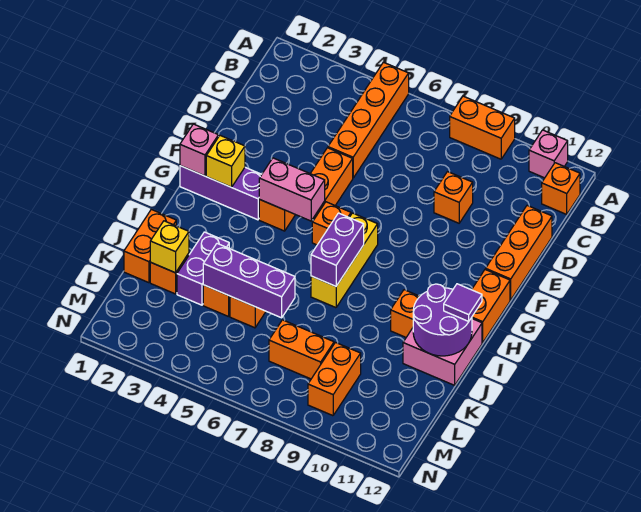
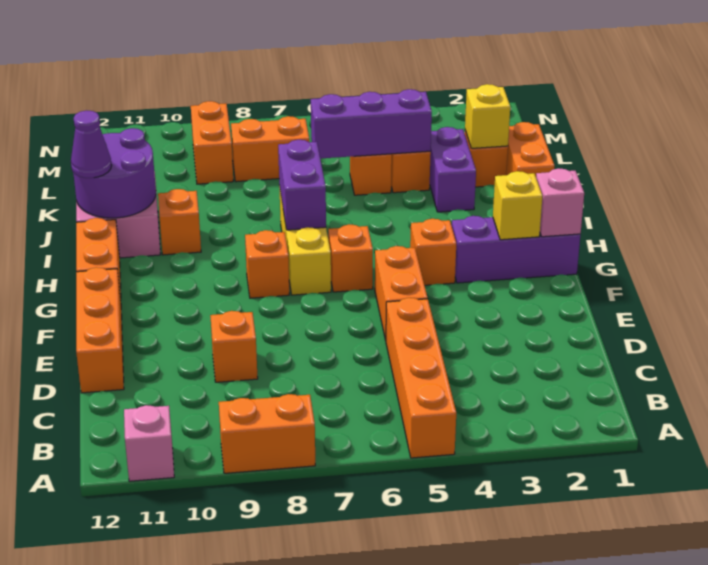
orange brick B12 level 1 -> orange brick G8 level 1
pink brick G4:G5 level 2 -> none
purple tile I12 level 3 -> purple cone I12 level 3

